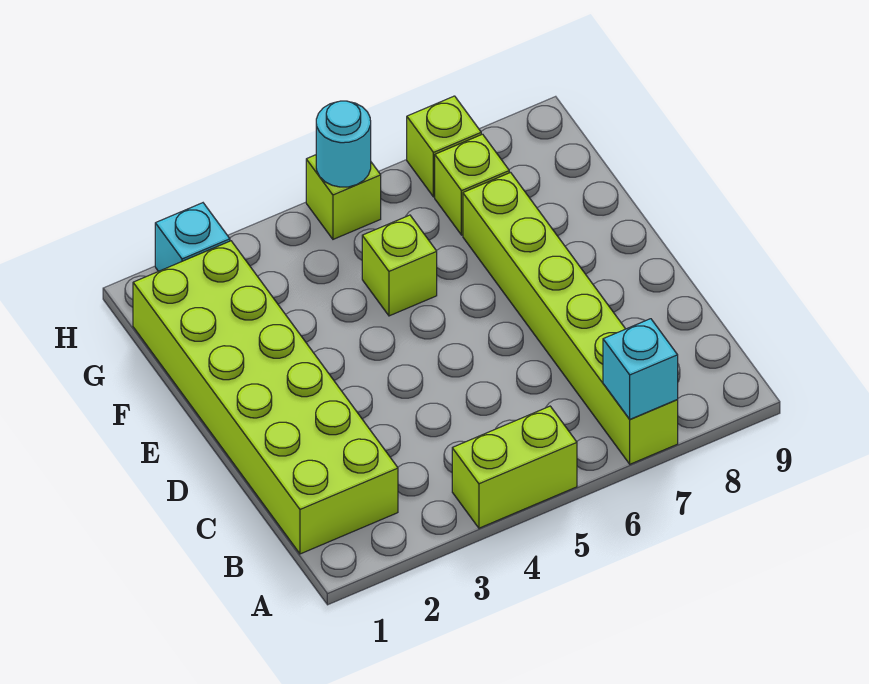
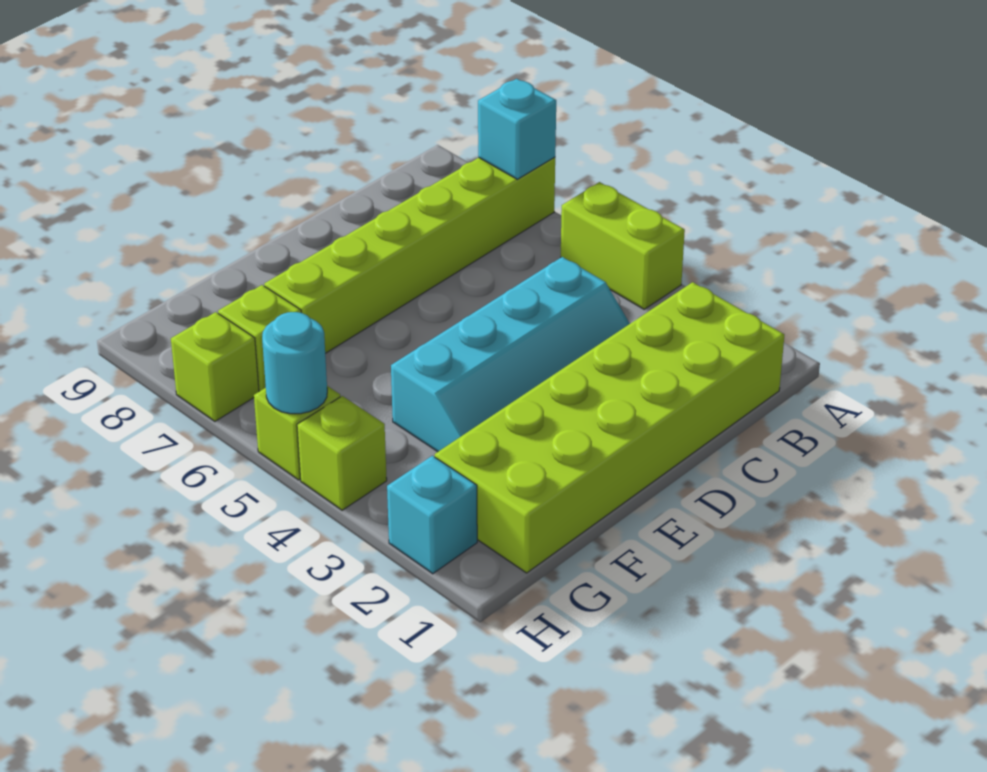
none -> cyan slope C3:F4 level 1 top 4
lime brick F5 level 1 -> lime brick H4 level 1

